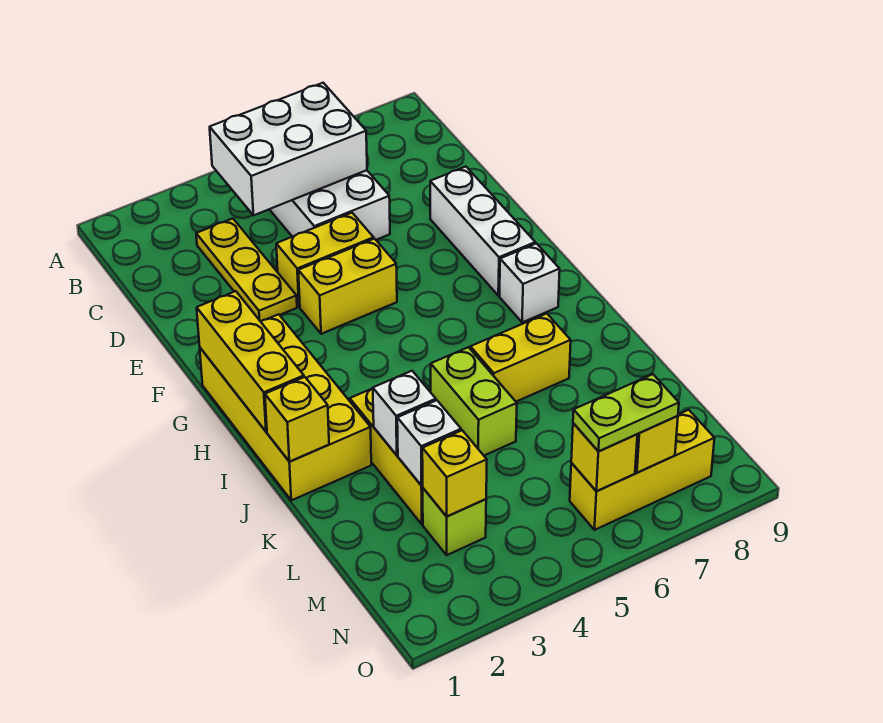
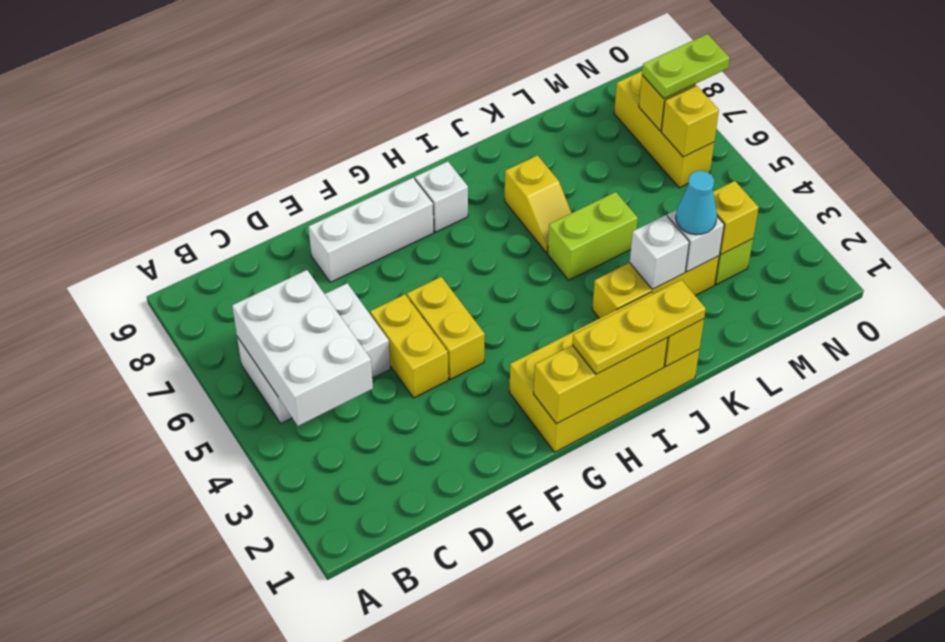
yellow plate C3:E3 level 1 -> yellow plate H1:J1 level 3
yellow brick J6:J7 level 1 -> yellow slope J6:J7 level 1 top 7
none -> cyan cone L3 level 3
lime plate N6:N7 level 3 -> lime plate N7:O7 level 3

